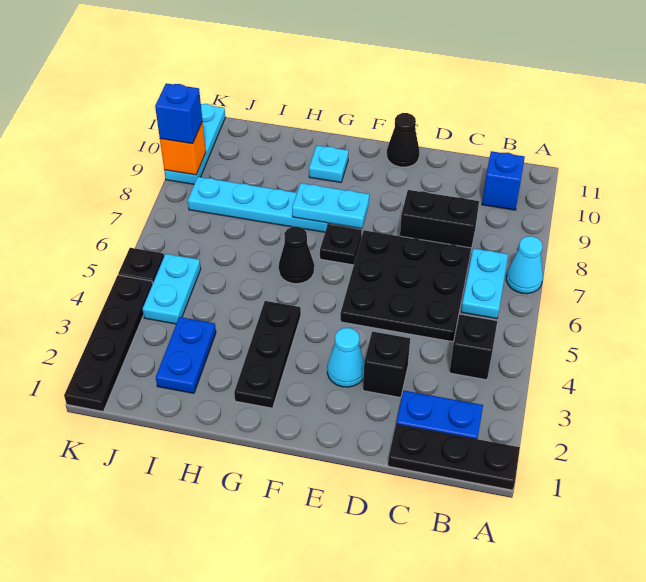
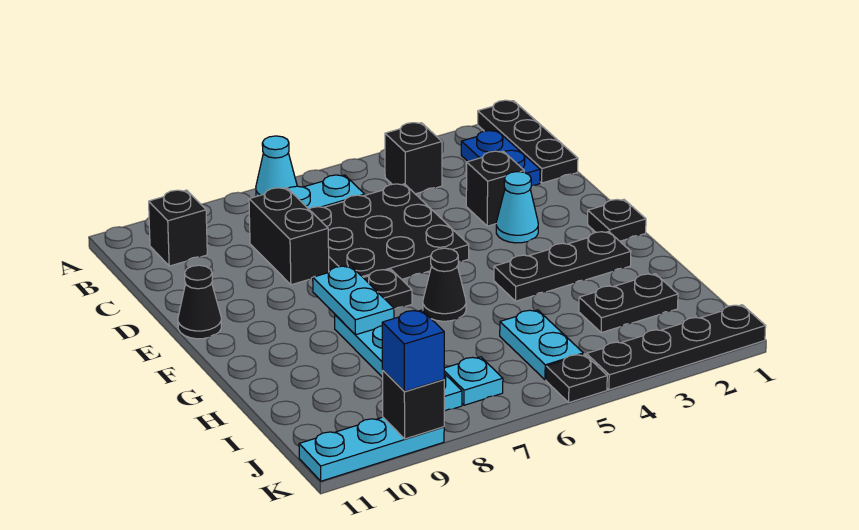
blue brick B10 level 1 -> black brick B10 level 1
none -> black plate F1 level 1
cyan plate G10 level 1 -> cyan plate J7 level 1
blue plate I2:I3 level 1 -> black plate I2:I3 level 1
cyan plate J4:J5 level 1 -> cyan plate I5:J5 level 1
orange brick K9 level 2 -> black brick K9 level 2

